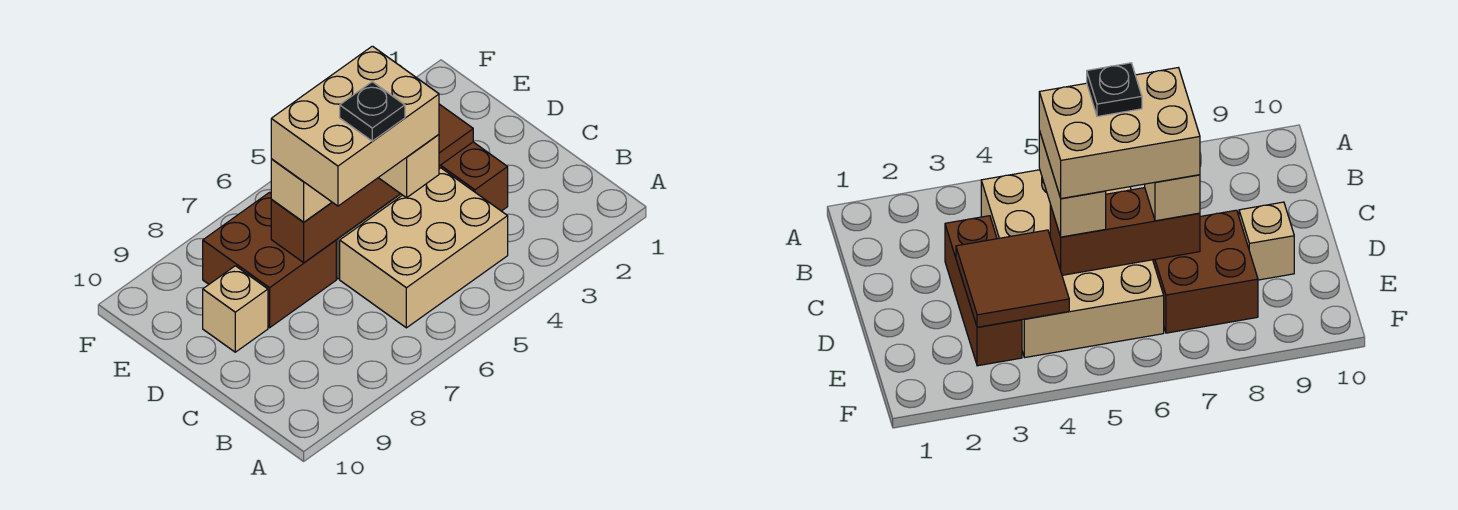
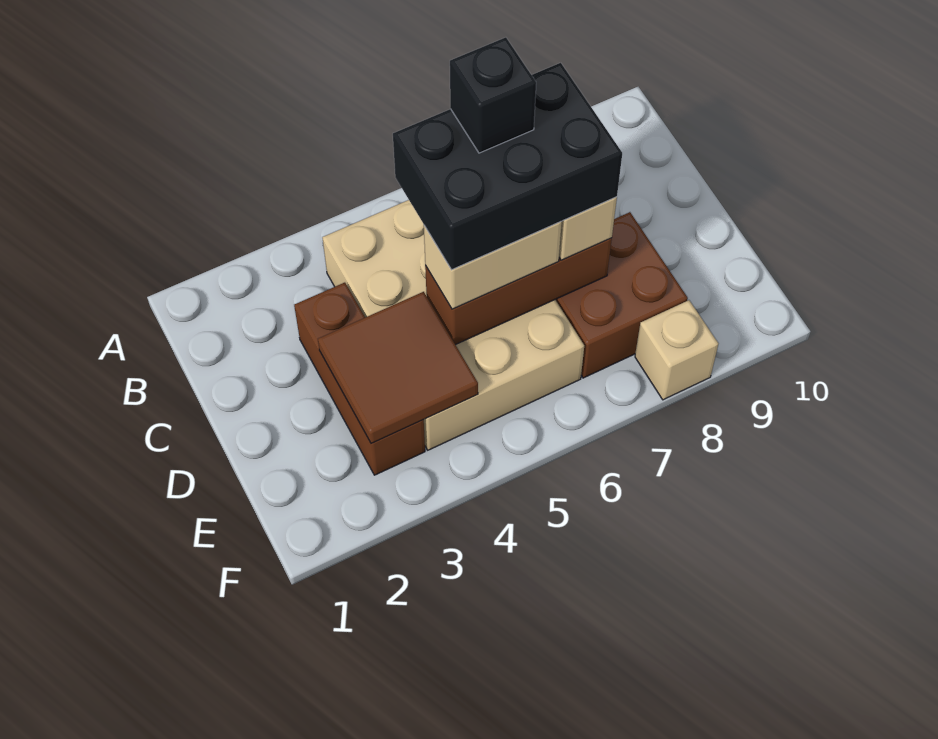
tan brick C5:D5 level 3 -> tan brick D5:D6 level 3
tan brick C5:D7 level 4 -> black brick C5:D7 level 4
black plate C6 level 5 -> black brick C6 level 5
tan brick D9 level 1 -> tan brick F8 level 1

